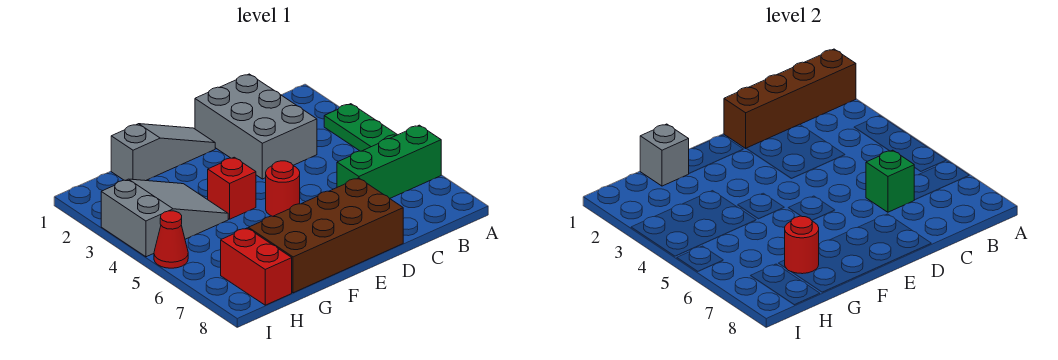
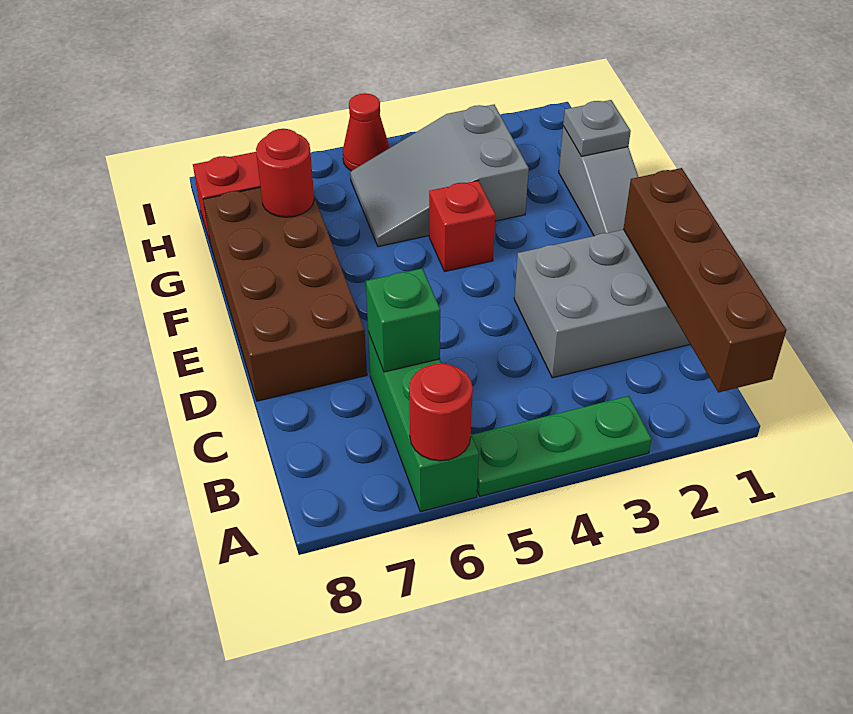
red round brick E5 level 1 -> red round brick A6 level 2
grey brick G1 level 2 -> grey plate G1 level 2
grey slope G3:I4 level 1 top I -> grey slope G3:H5 level 1 top 3

